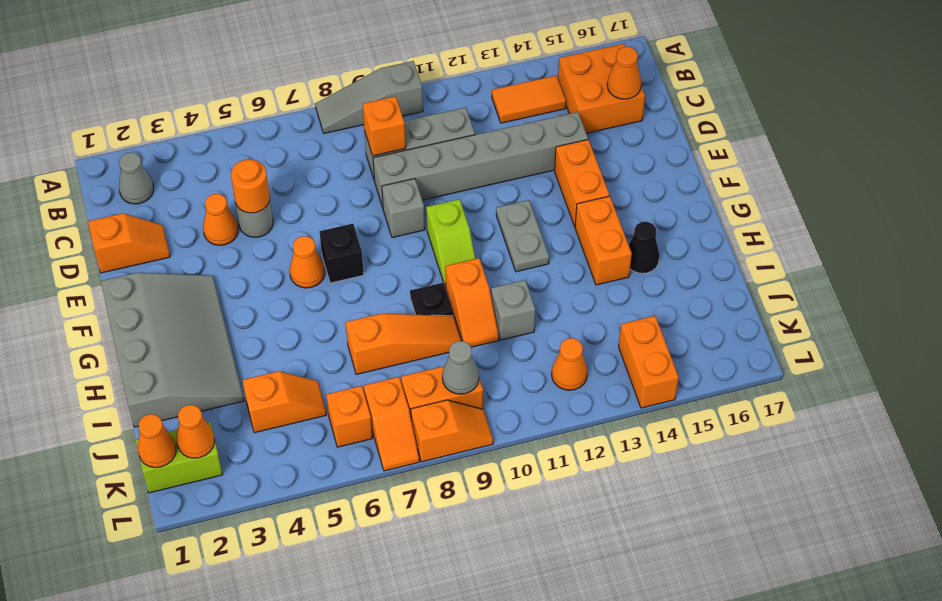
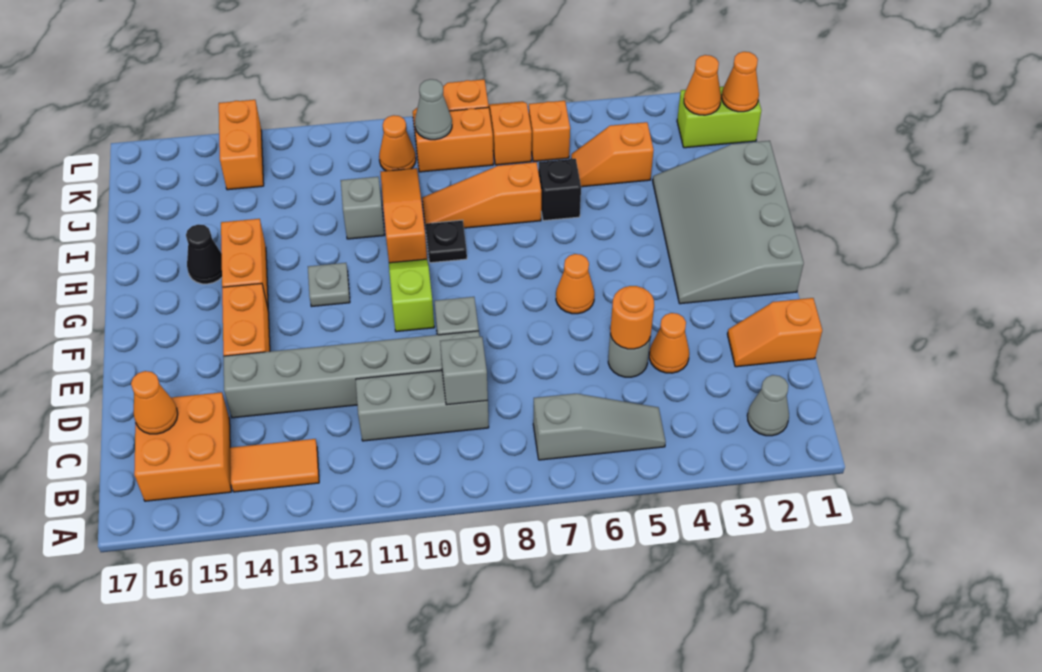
grey slope A8:A10 level 1 top 10 -> grey slope B5:B7 level 1 top 7
orange brick C9 level 2 -> grey brick C9 level 2
black brick F7 level 1 -> black brick I6 level 1
grey plate F12:G12 level 1 -> grey plate G12 level 1
orange slope H10:I10 level 1 top H -> orange slope H10:J10 level 1 top H
orange cone K12 level 1 -> orange cone K10 level 1

